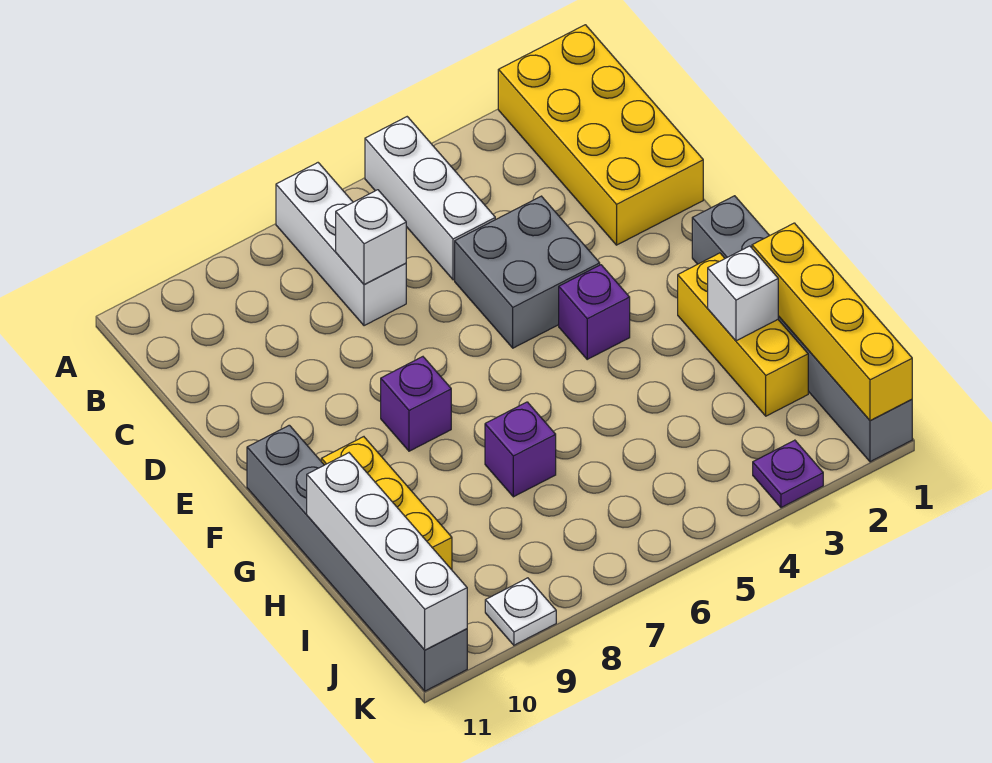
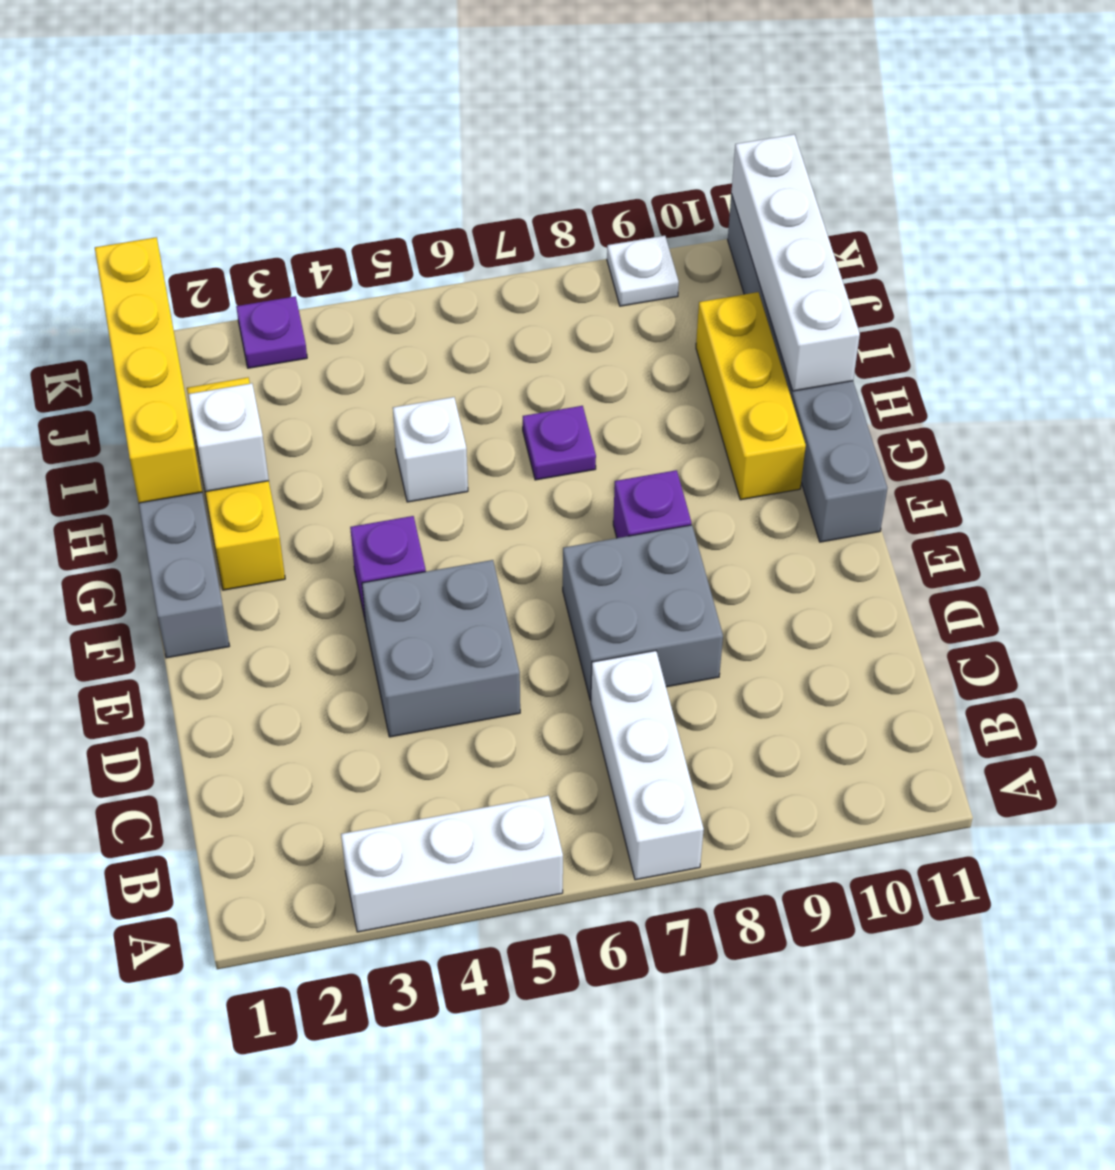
yellow brick A1:D2 level 1 -> none
white brick A5:C5 level 1 -> white brick A3:A5 level 1
white brick C7 level 2 -> white brick H5 level 1
none -> grey brick D7:E8 level 1
purple brick H7 level 1 -> purple plate H7 level 1

